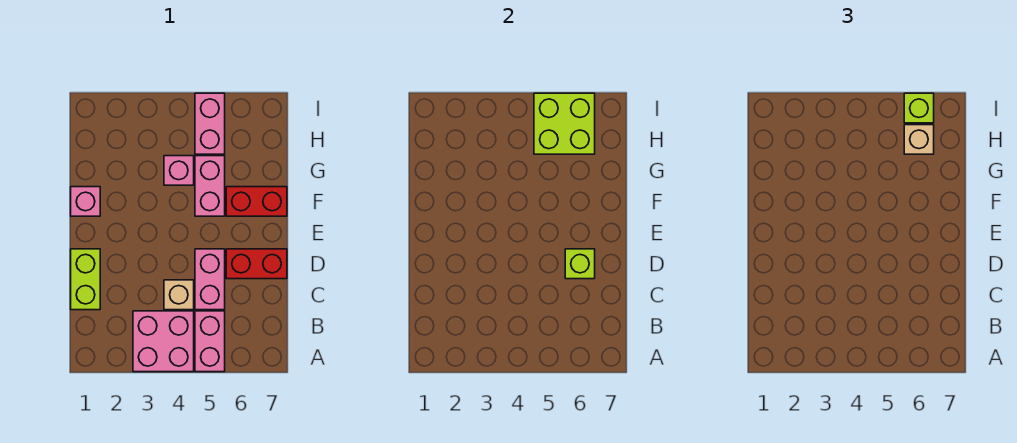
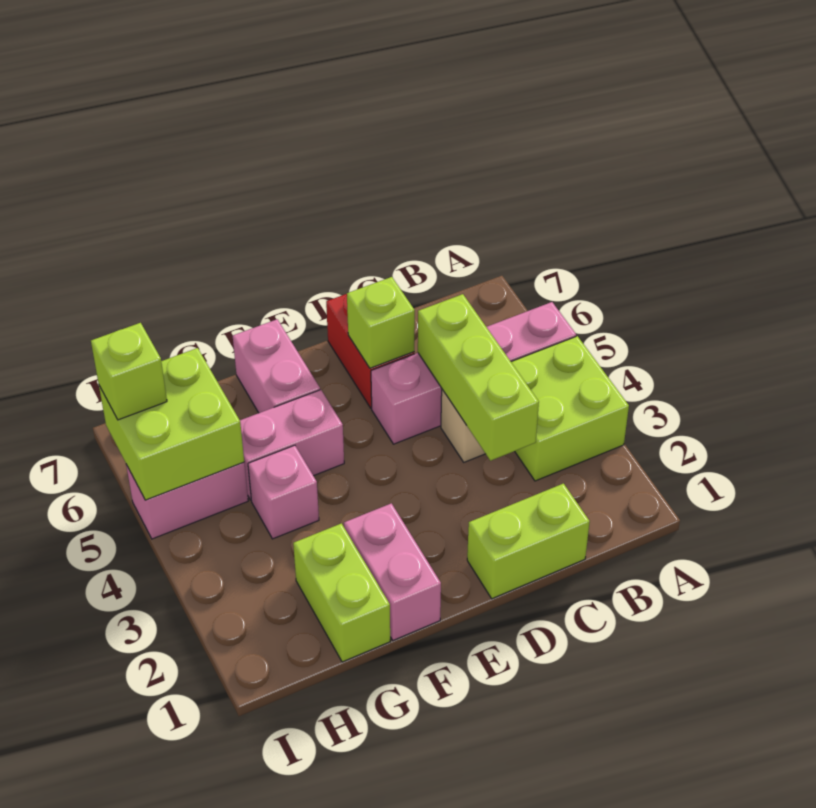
pink brick A3:B4 level 1 -> lime brick A3:B4 level 1
none -> lime brick C3:C5 level 2
pink brick F1 level 1 -> pink brick F1:F2 level 1
red brick F6:F7 level 1 -> pink brick F6:F7 level 1
none -> lime brick G1:G2 level 1
tan brick H6 level 3 -> none

